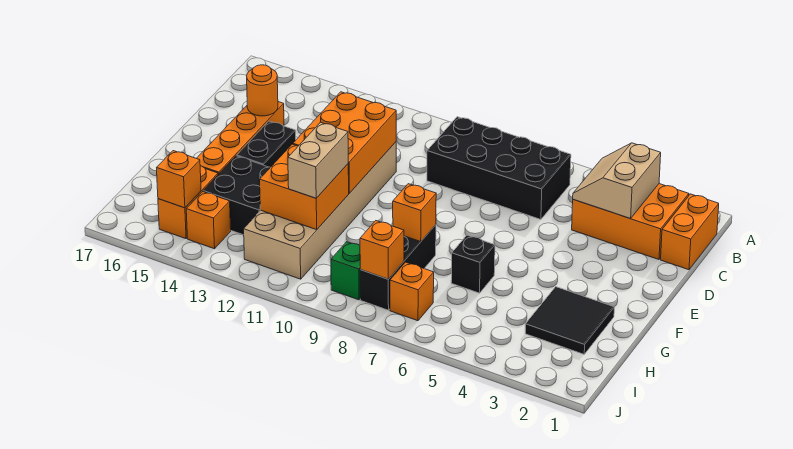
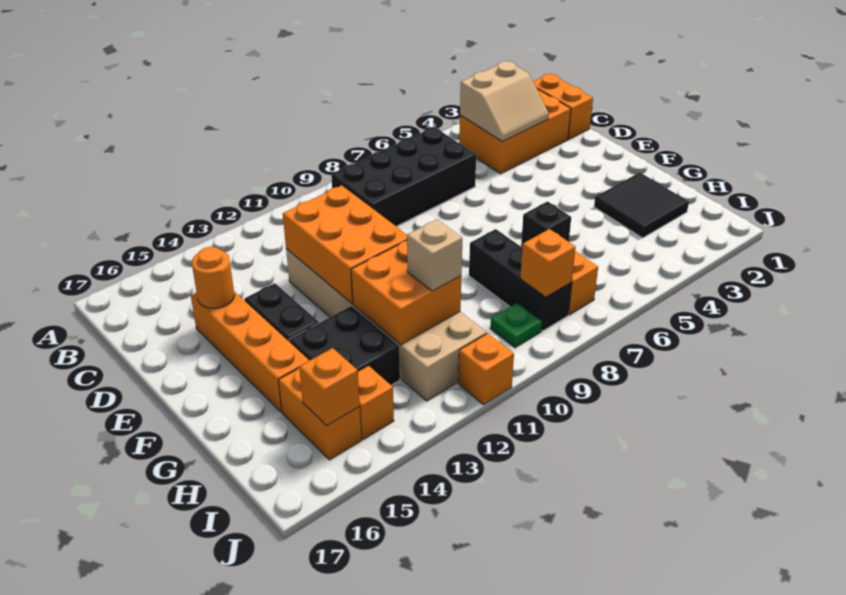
tan slope B3:C4 level 2 top 3 -> tan slope B3:C4 level 2 top B
orange brick G8 level 2 -> orange brick J11 level 1
tan brick G11:H11 level 3 -> tan brick H11 level 3
green brick I9 level 1 -> green plate I9 level 1

